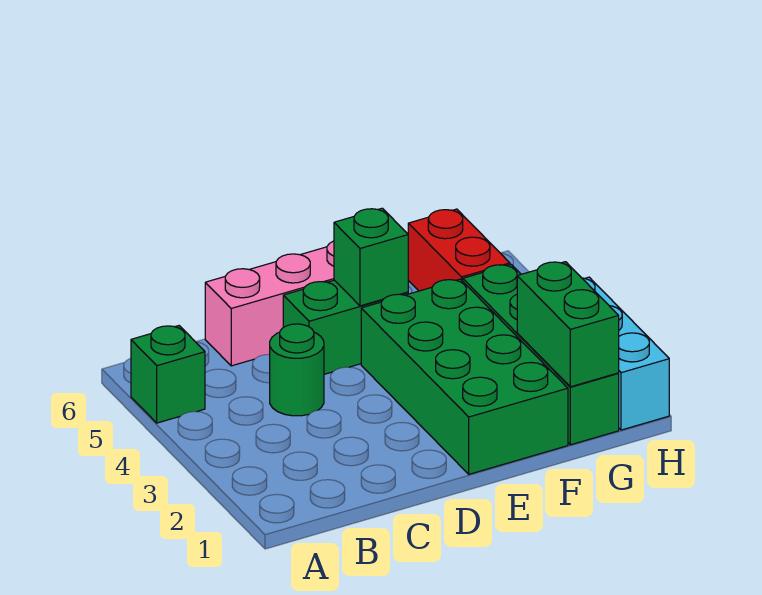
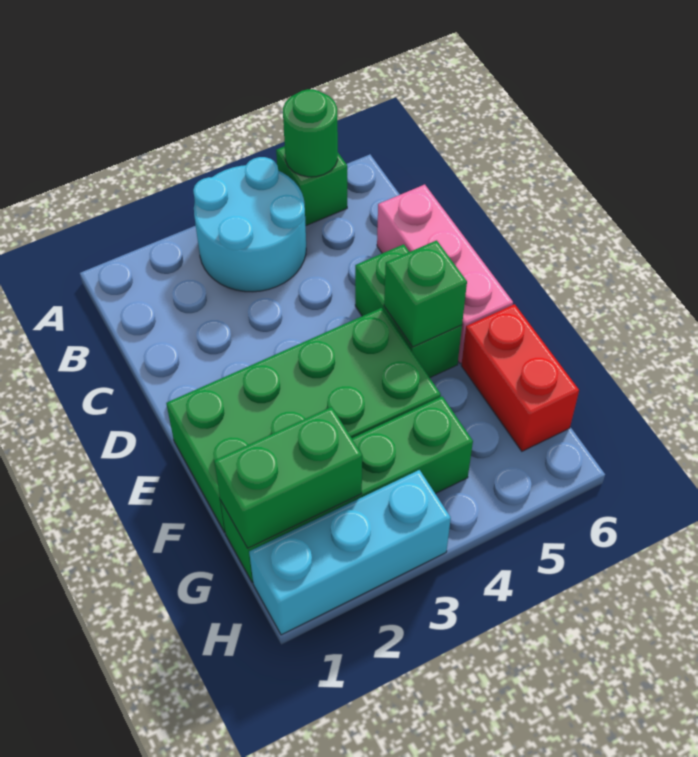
none -> cyan round brick A3:B4 level 1
green round brick C4 level 1 -> green round brick A5 level 2
red brick G5:G6 level 1 -> red brick F6:G6 level 1

